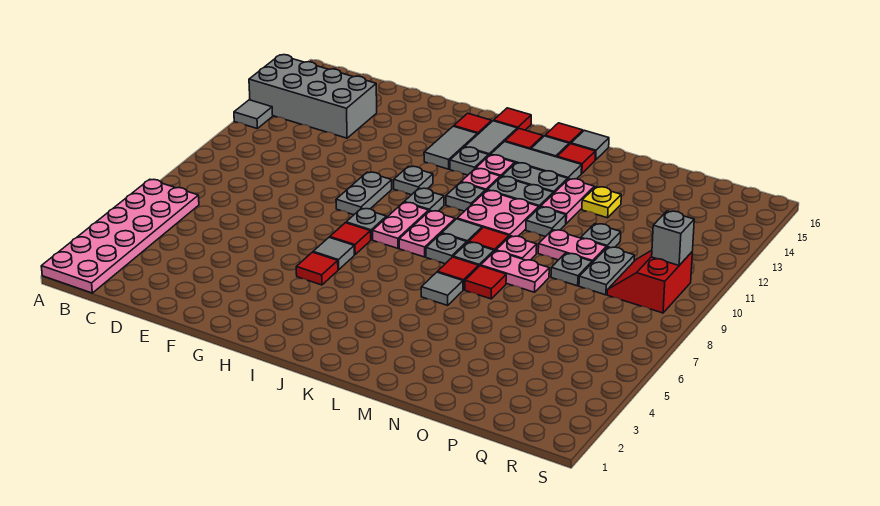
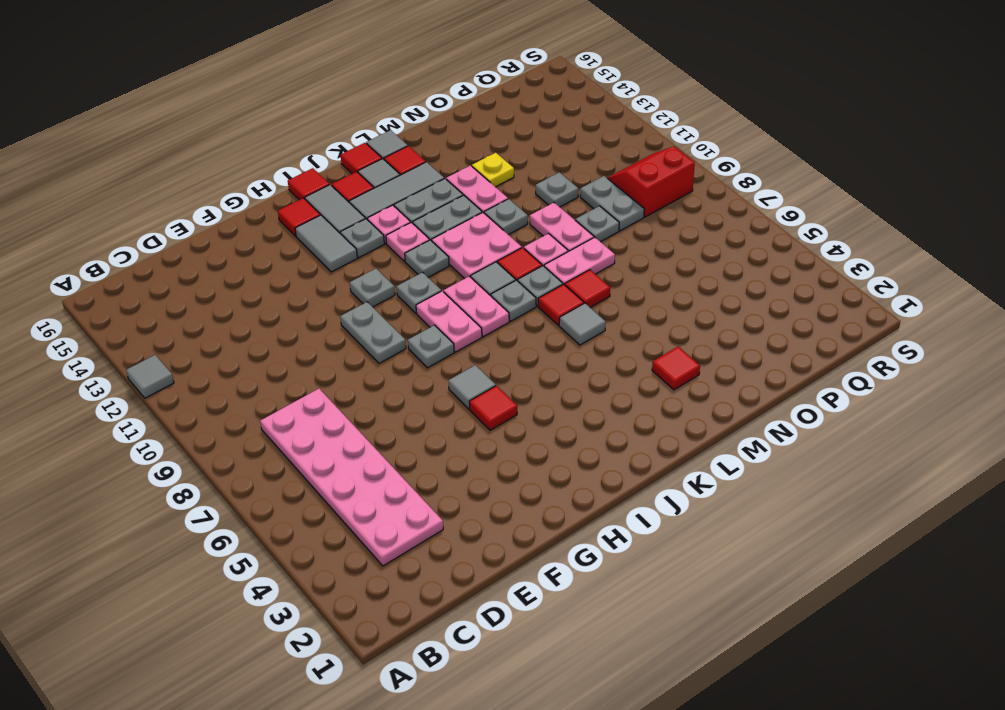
pink plate A1:B6 level 1 -> pink plate C3:D8 level 1
grey brick A13:D14 level 1 -> none
red tile H7 level 1 -> red tile M3 level 1
pink plate N10:O10 level 1 -> pink plate N9:N10 level 1
red slope Q9:R10 level 1 top R -> red slope Q9:R10 level 1 top 9
grey brick R10 level 2 -> none

